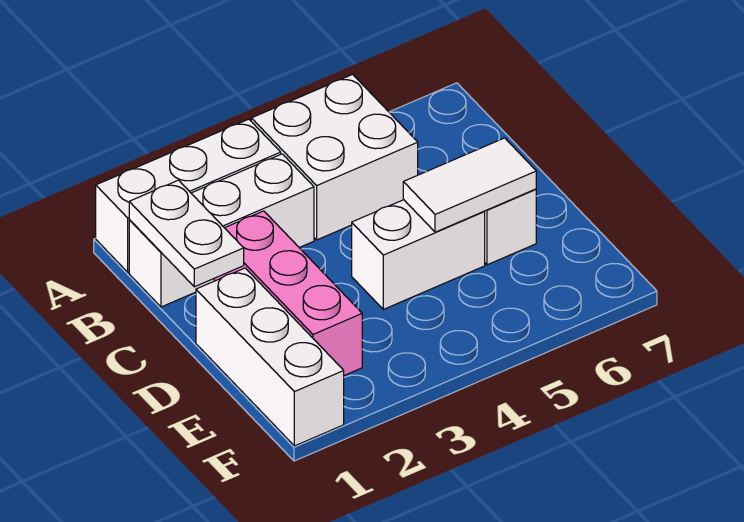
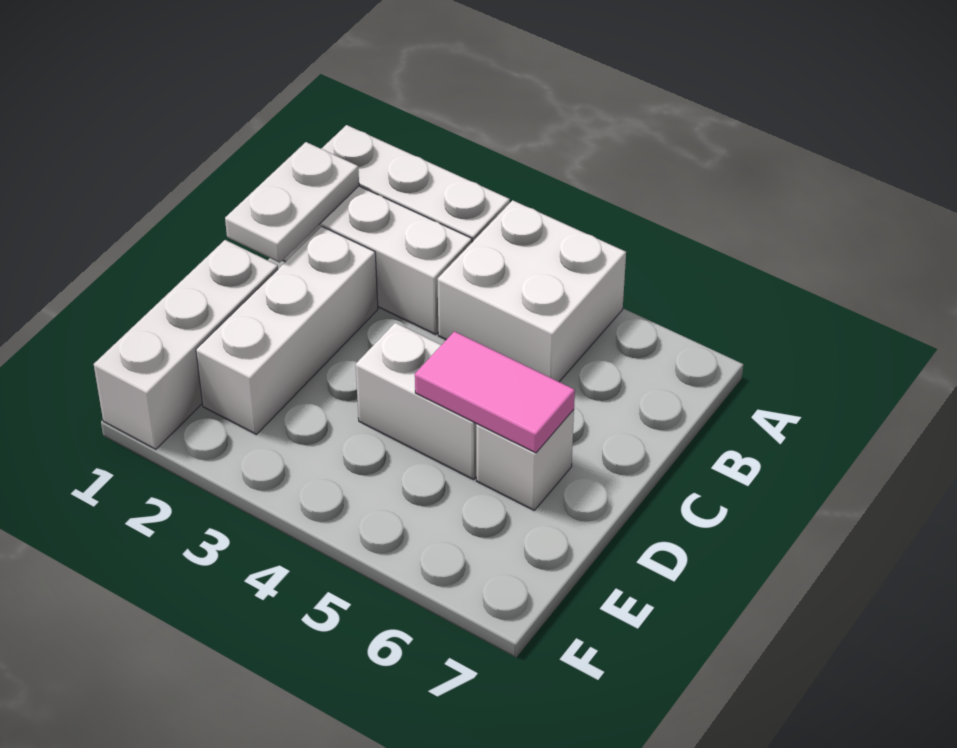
pink brick C2:E2 level 1 -> white brick C2:E2 level 1
white tile D5:D6 level 2 -> pink tile D5:D6 level 2

